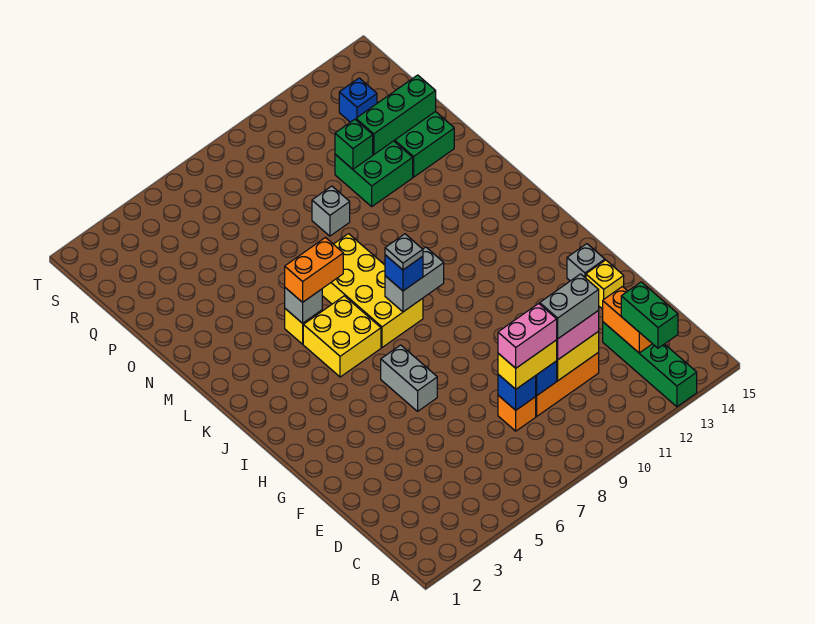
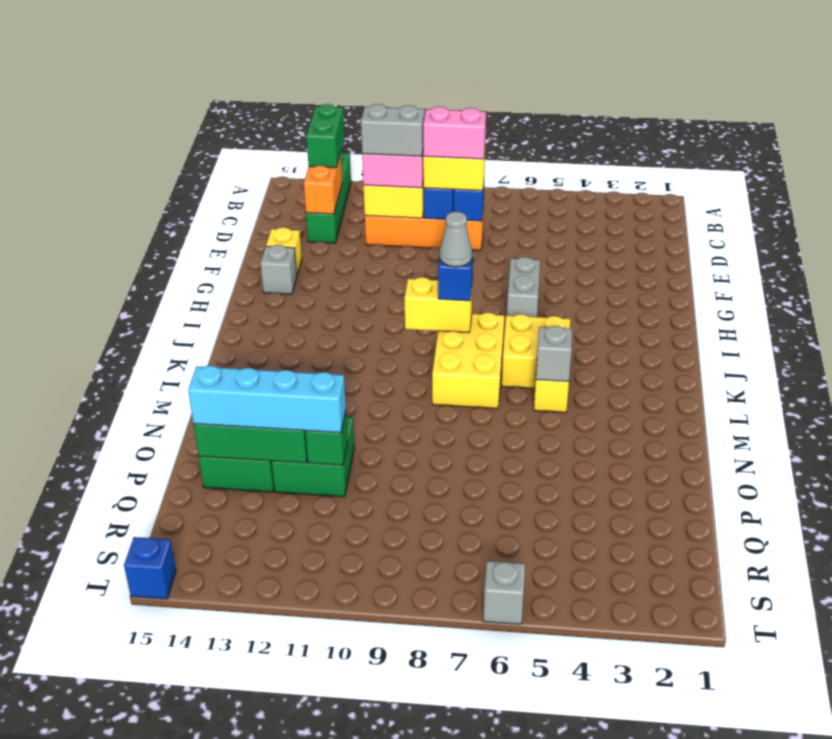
yellow brick J7:M8 level 1 -> yellow brick J7:L8 level 1
grey brick J8:J9 level 2 -> yellow brick J8:J9 level 2
grey plate J8 level 4 -> grey cone J8 level 4
orange brick L5:L6 level 3 -> none
grey brick O9 level 1 -> grey brick T6 level 1
none -> cyan brick P11:P14 level 3
blue brick R13 level 1 -> blue brick T15 level 1

